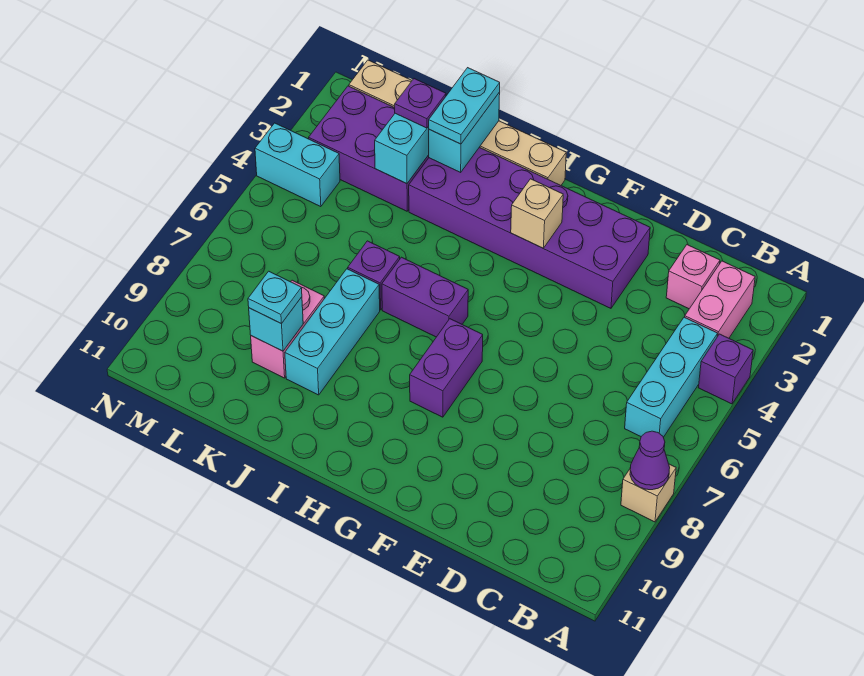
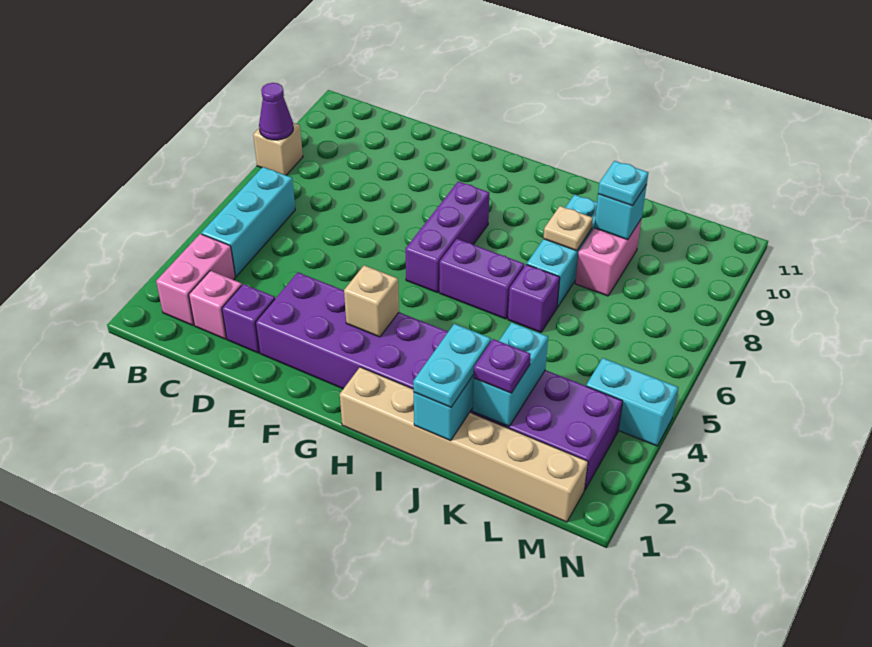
purple brick A4 level 1 -> purple brick D2 level 1
purple brick G7:G8 level 1 -> purple brick G6:G8 level 1
none -> tan plate J8 level 2

